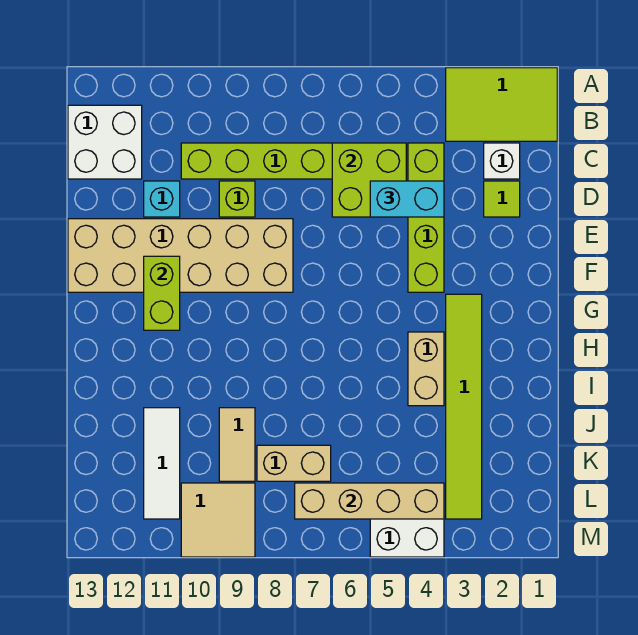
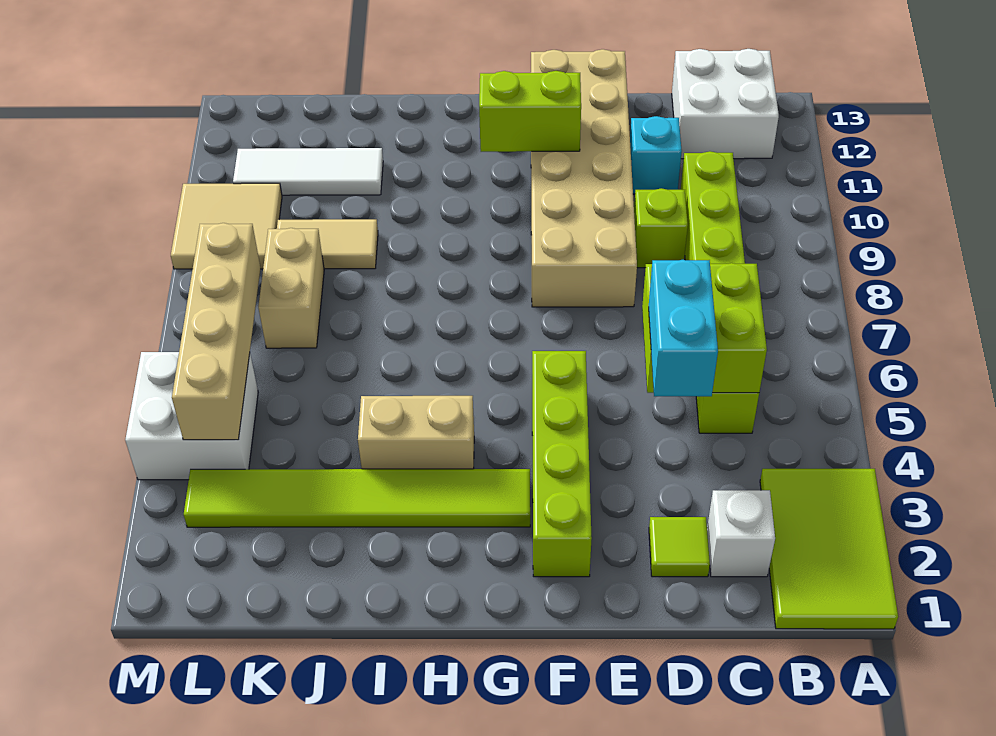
lime brick C4:F4 level 1 -> lime brick F2:F5 level 1

